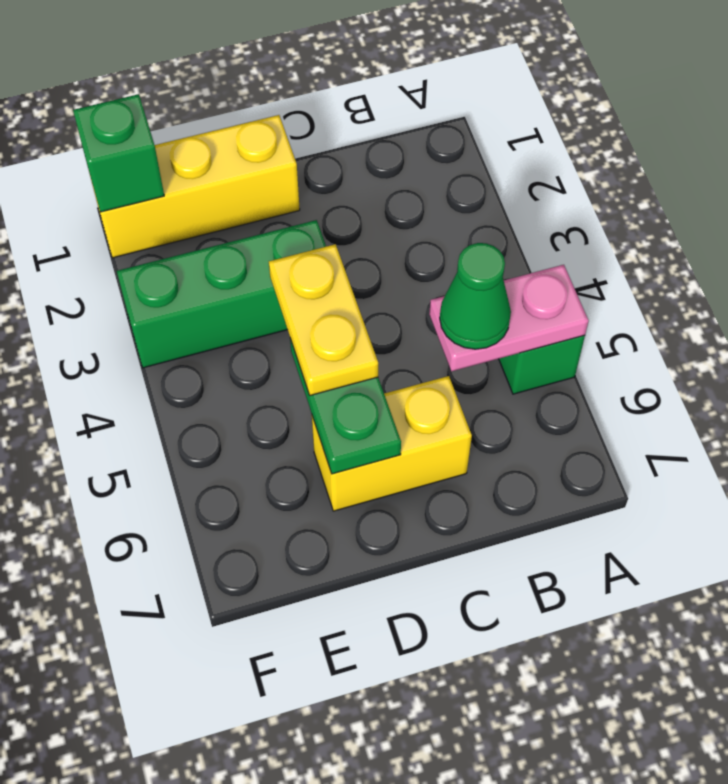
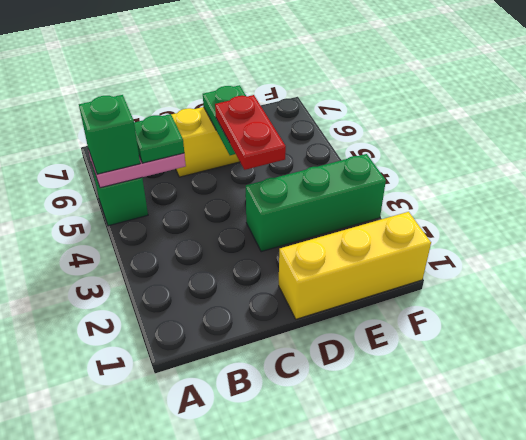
green cone B5 level 3 -> green plate B5 level 3
yellow plate D4:D5 level 3 -> red plate D4:D5 level 3
green brick F1 level 2 -> green brick A5 level 3

